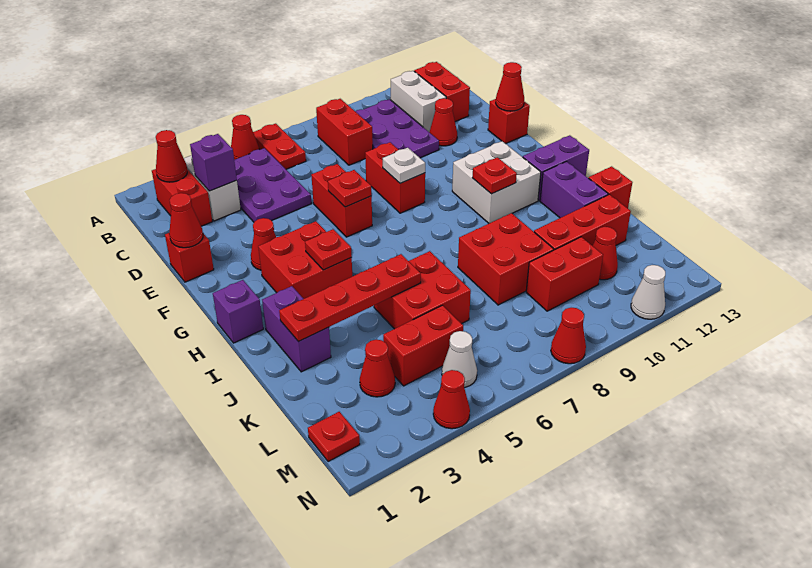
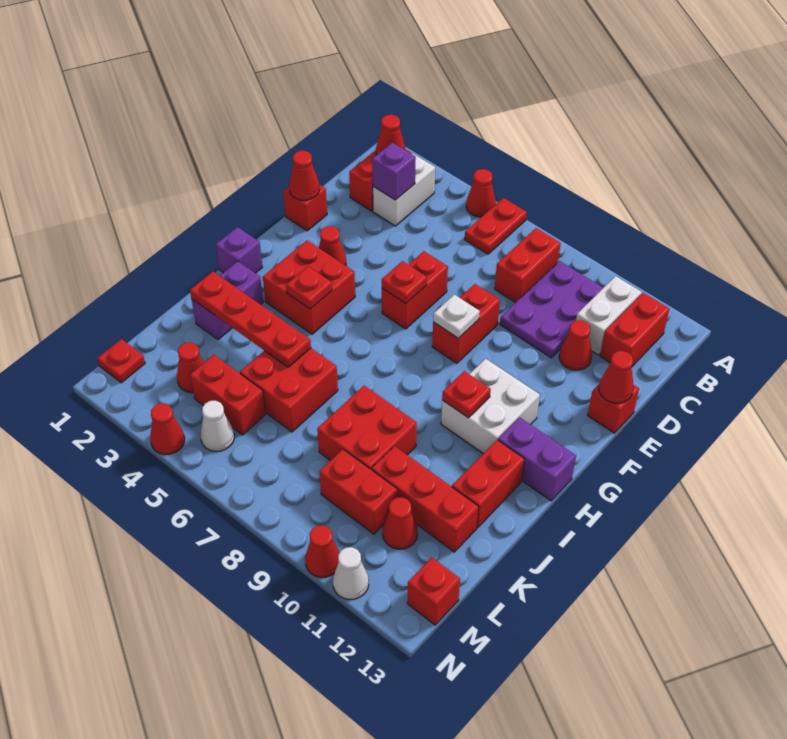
purple plate B4:D5 level 1 -> none
purple brick I12:J12 level 1 -> red brick I12:J12 level 1
red brick J13 level 1 -> red brick M13 level 1
red cone N8 level 1 -> red cone N10 level 1

